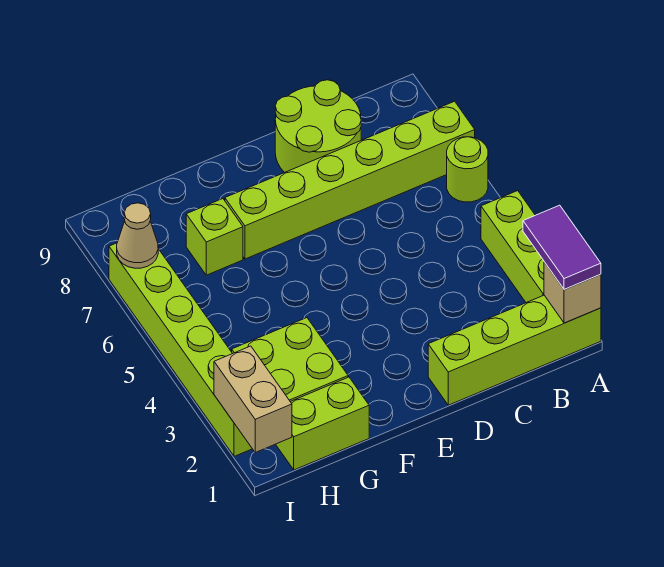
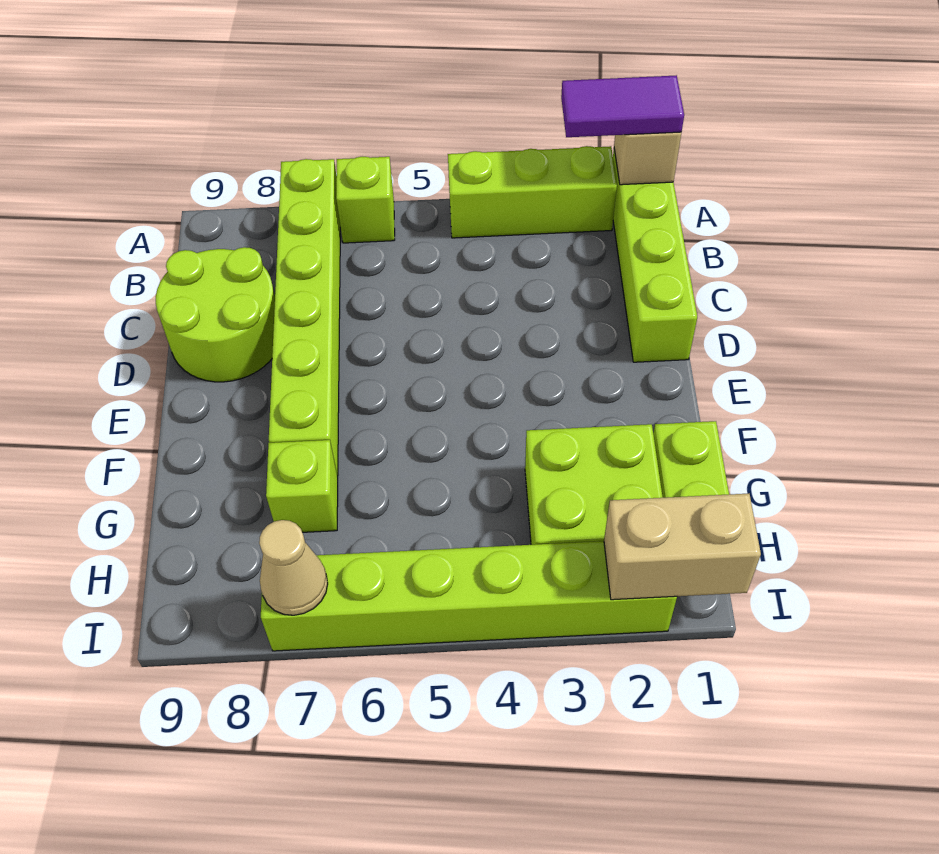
lime round brick A6 level 1 -> lime brick A6 level 1

